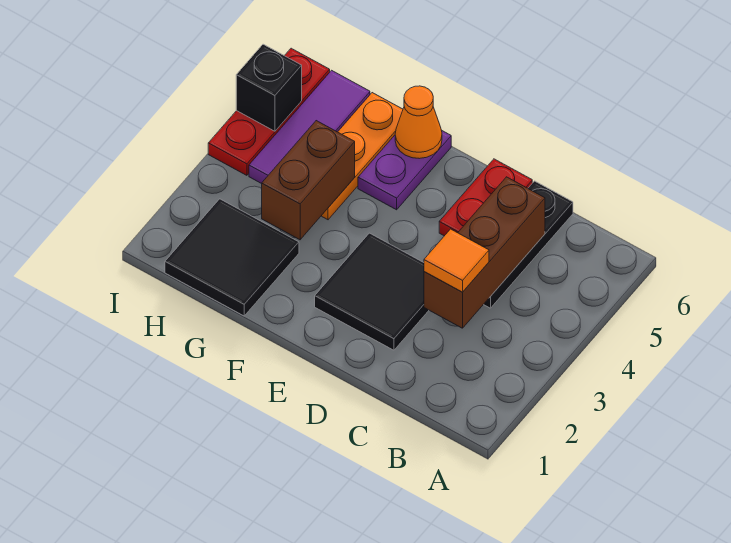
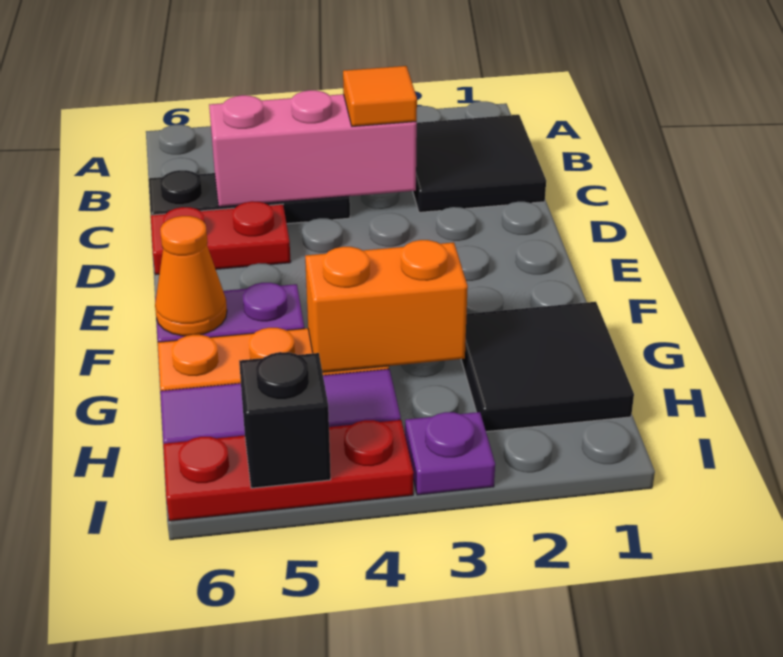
brown brick C3:C5 level 2 -> pink brick C3:C5 level 2
black tile D2:E3 level 1 -> black tile B1:C2 level 1
brown brick G3:G4 level 2 -> orange brick G3:G4 level 2
none -> purple plate I3 level 1

